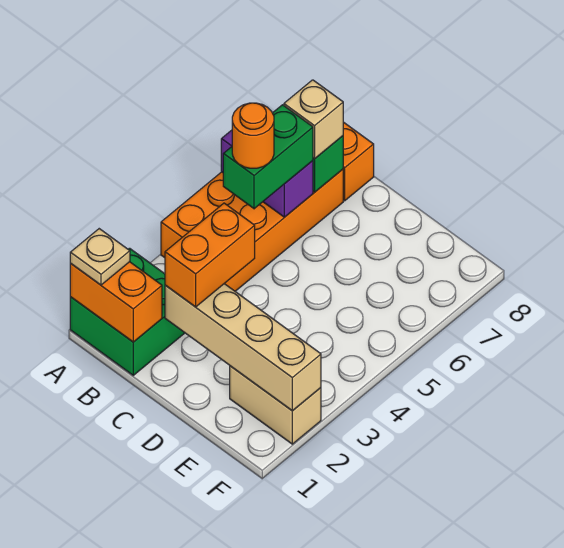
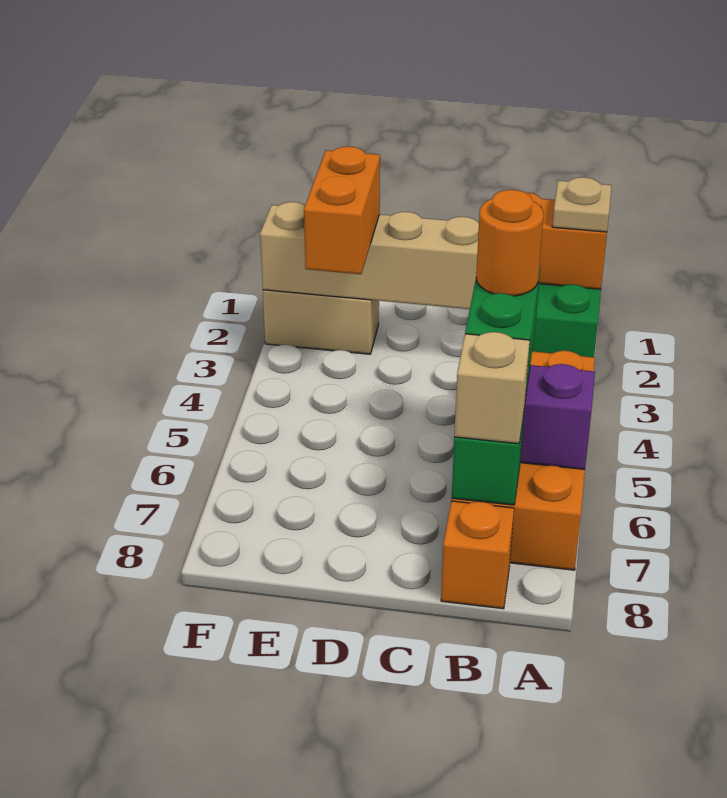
orange brick C2:C3 level 3 -> orange brick E2:E3 level 3

